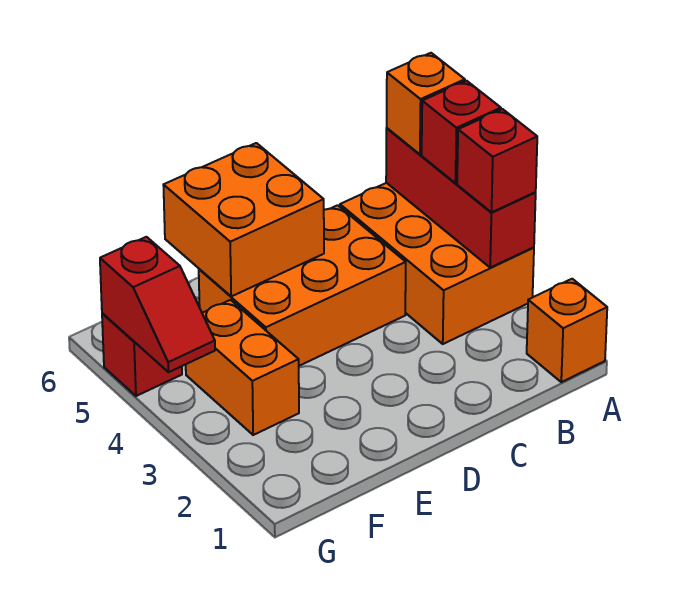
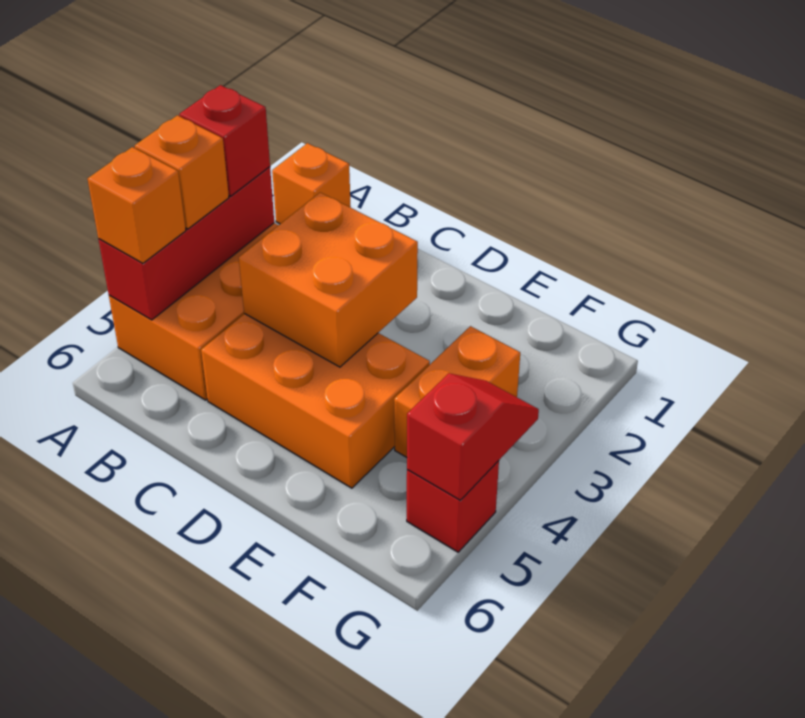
red brick A4 level 3 -> orange brick A4 level 3
orange brick D5:E6 level 2 -> orange brick C3:D4 level 2

